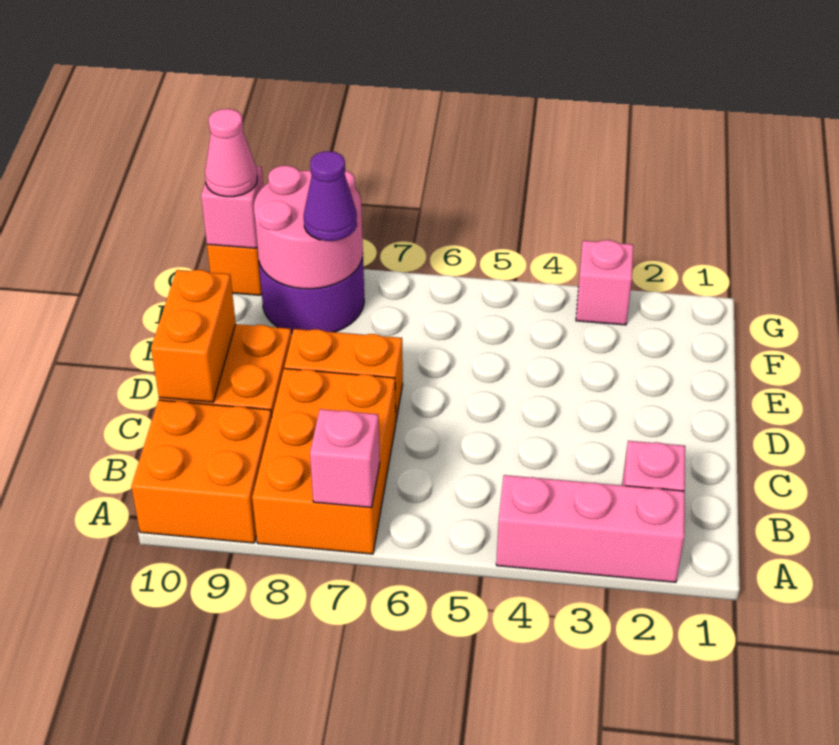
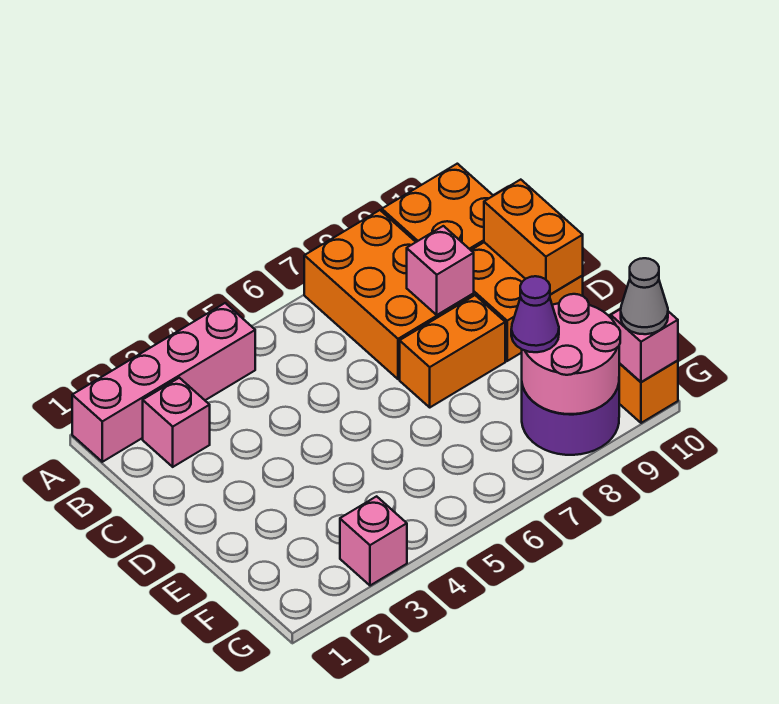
pink brick A2:A4 level 1 -> pink brick A1:A4 level 1
pink brick A7 level 2 -> pink brick C8 level 2
pink cone G10 level 3 -> grey cone G10 level 3

